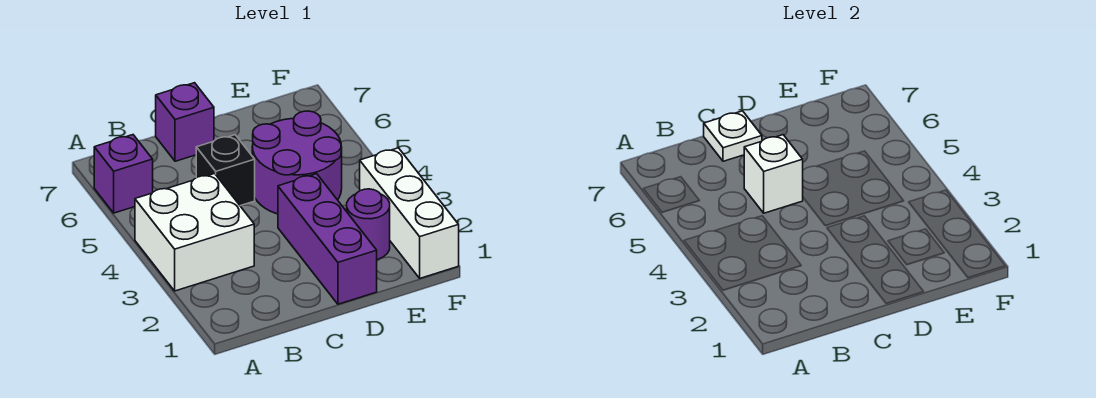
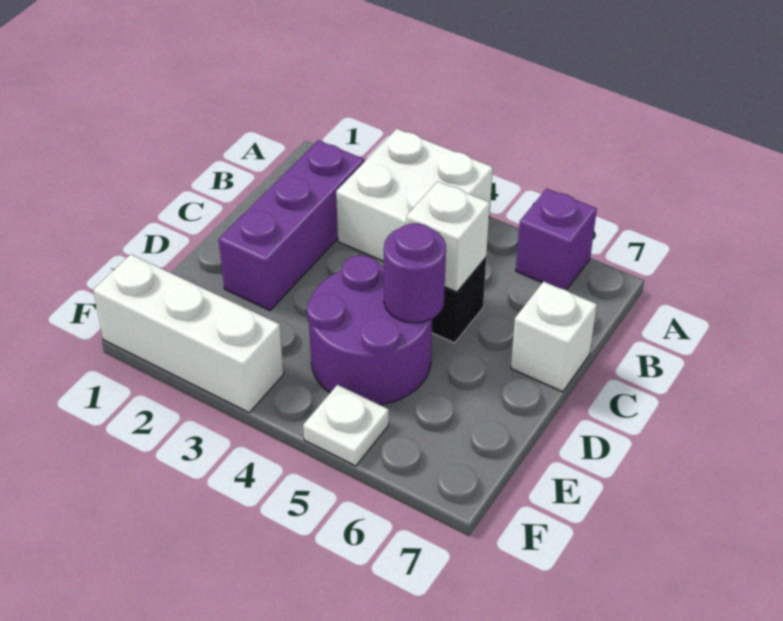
purple brick C7 level 1 -> white brick C7 level 1
white plate C7 level 2 -> white plate F5 level 1
purple brick D1:D3 level 1 -> purple brick B2:D2 level 1
purple round brick E2 level 1 -> purple round brick D5 level 2

